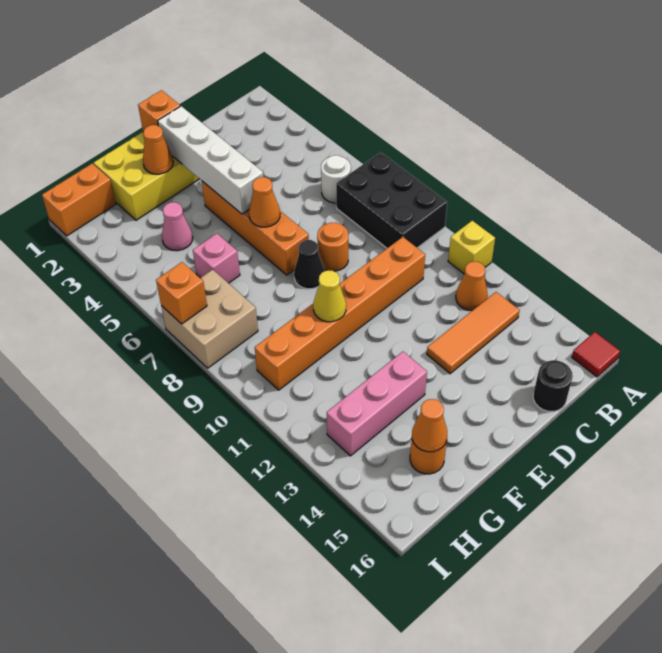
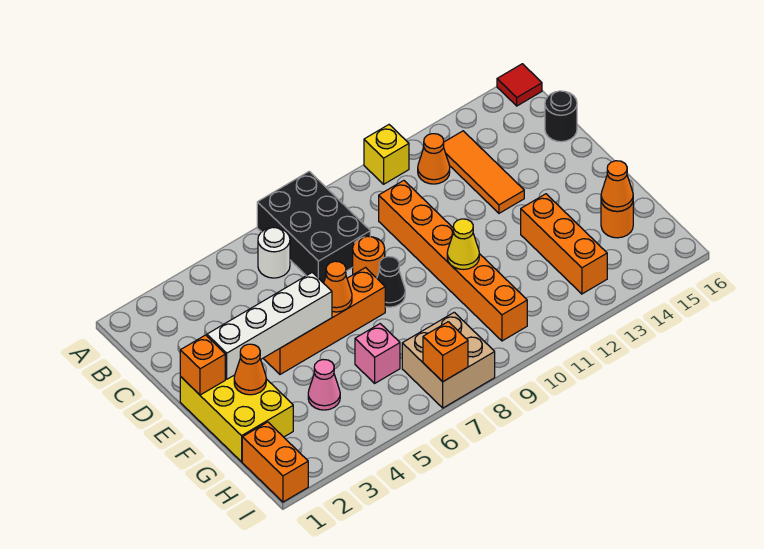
black brick A7:B9 level 1 -> black brick A7:C8 level 1
pink brick F13:H13 level 1 -> orange brick F13:H13 level 1

